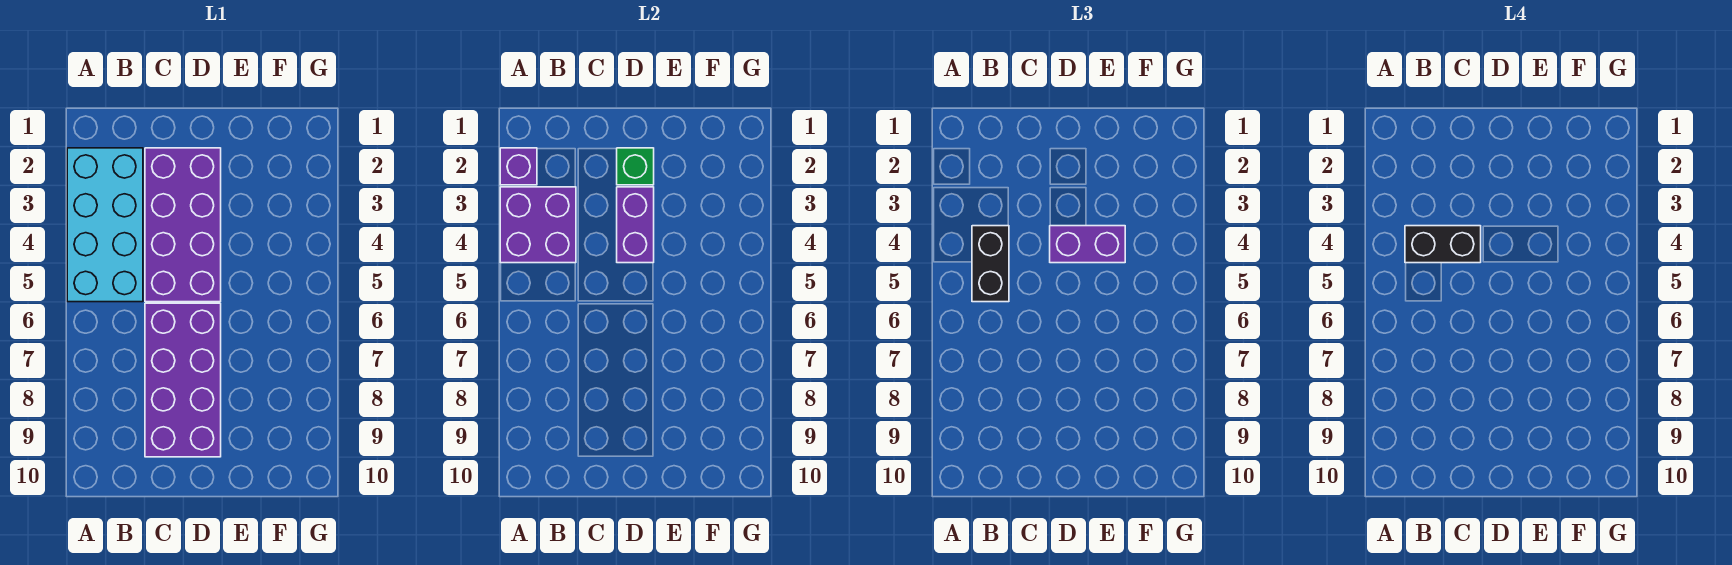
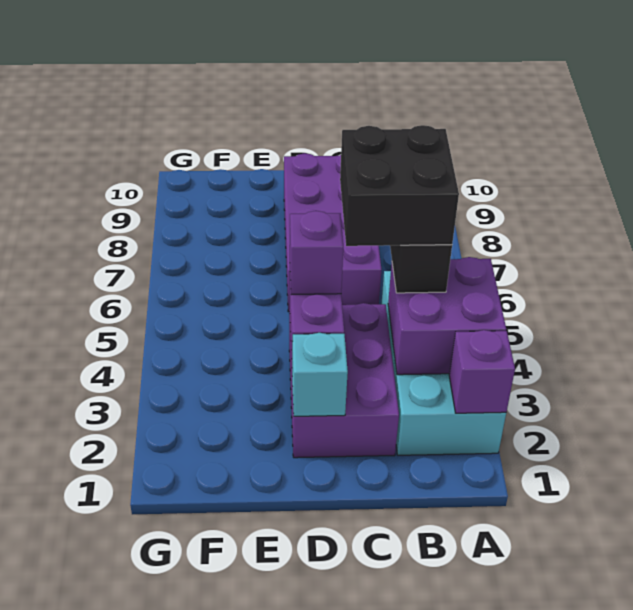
black brick B4:C4 level 4 -> black brick B4:C5 level 4
purple brick C2:D5 level 1 -> purple brick C2:D4 level 1
green brick D2 level 2 -> cyan brick D2 level 2
purple brick D4:E4 level 3 -> purple brick D4 level 3

